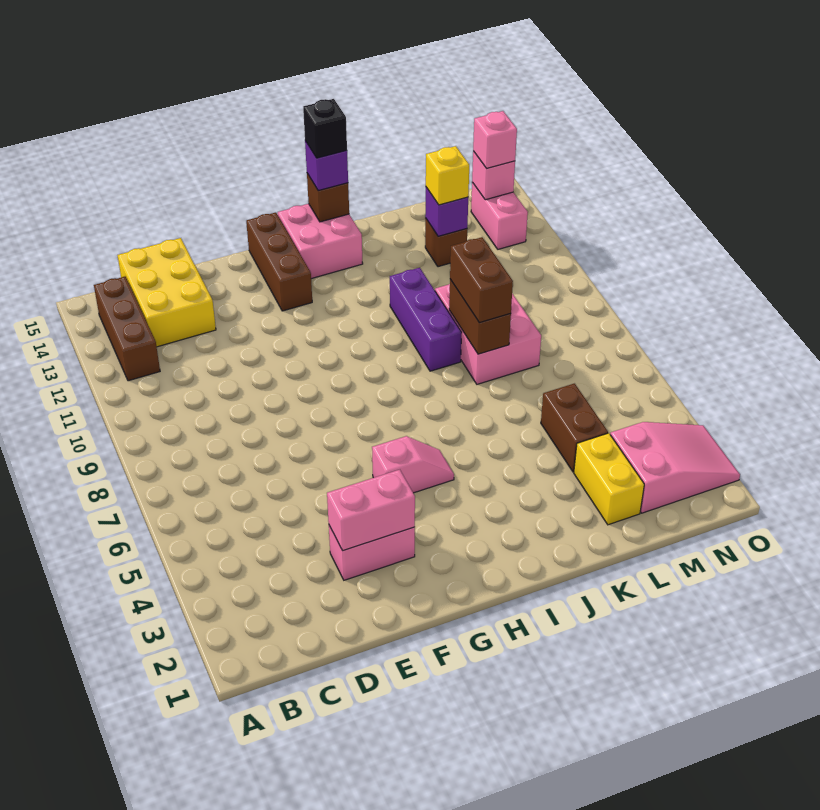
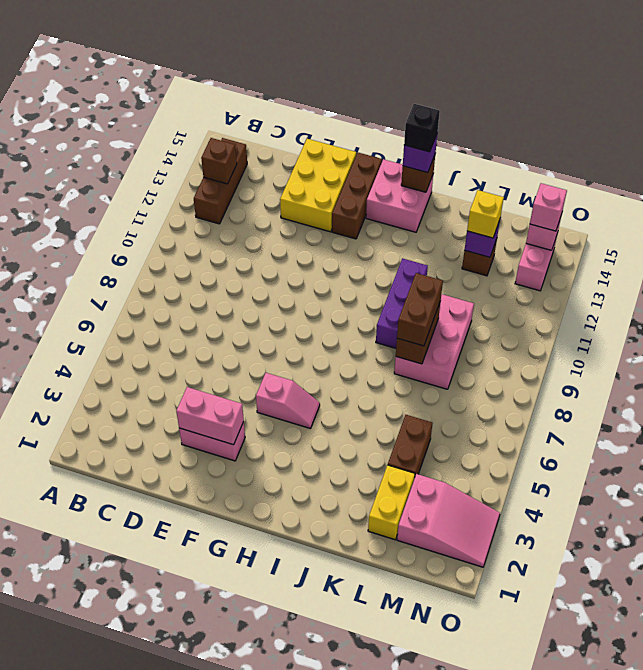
none -> brown brick B13 level 2
yellow brick C13:D15 level 1 -> yellow brick E13:F15 level 1

